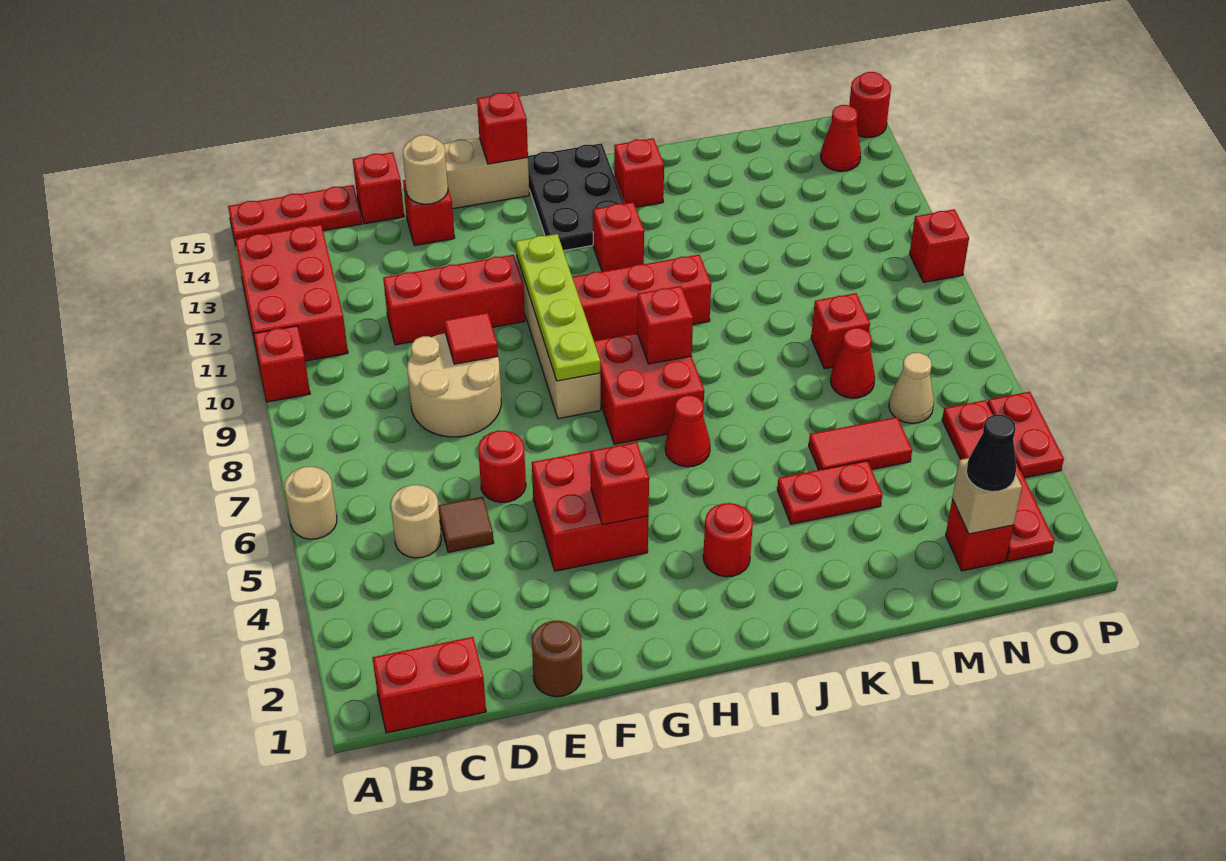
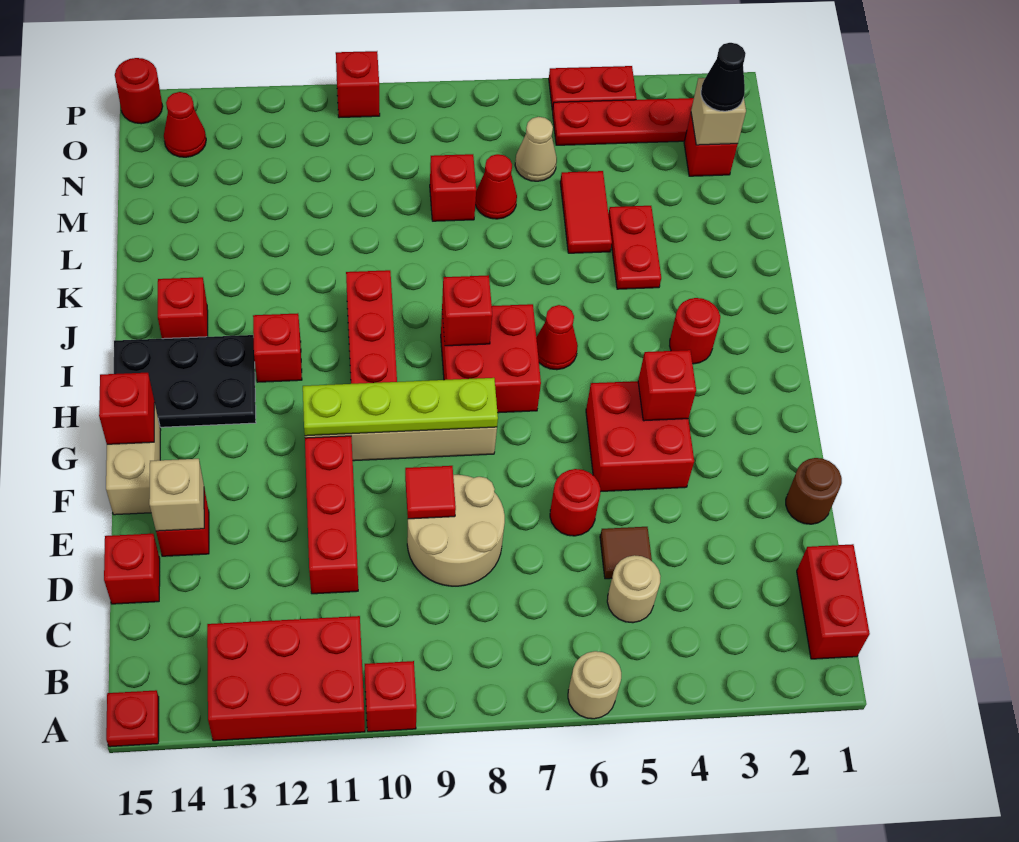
red plate A15:C15 level 1 -> red plate A15 level 1
tan round brick E14 level 2 -> tan brick E14 level 2

